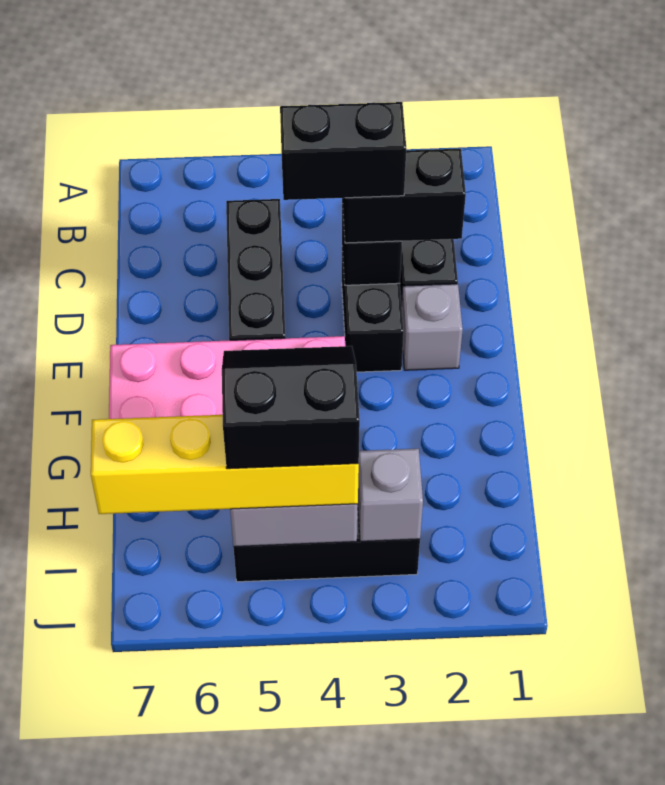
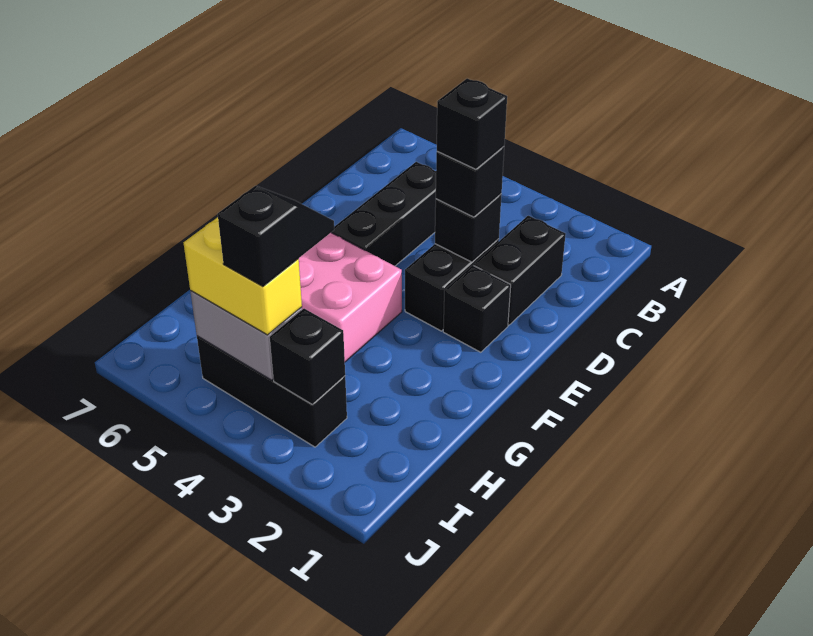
black brick D2:D3 level 3 -> black brick D3 level 3
black brick D3:D4 level 4 -> black brick D3 level 4
grey brick E2 level 1 -> black brick E2 level 1
black slope H4:I5 level 4 top I -> black slope H4:I4 level 4 top I
grey brick I3 level 2 -> black brick I3 level 2
yellow brick I4:I7 level 3 -> yellow brick I4:I5 level 3

